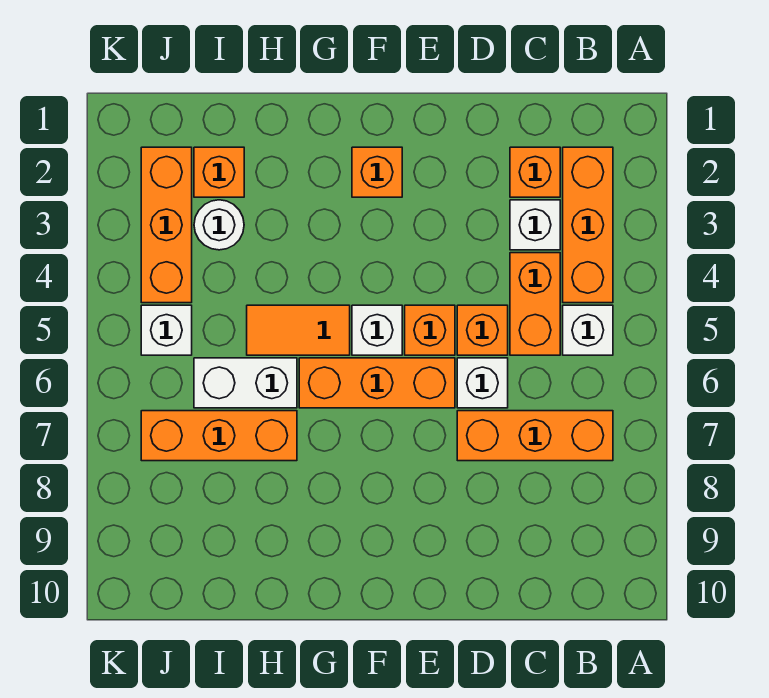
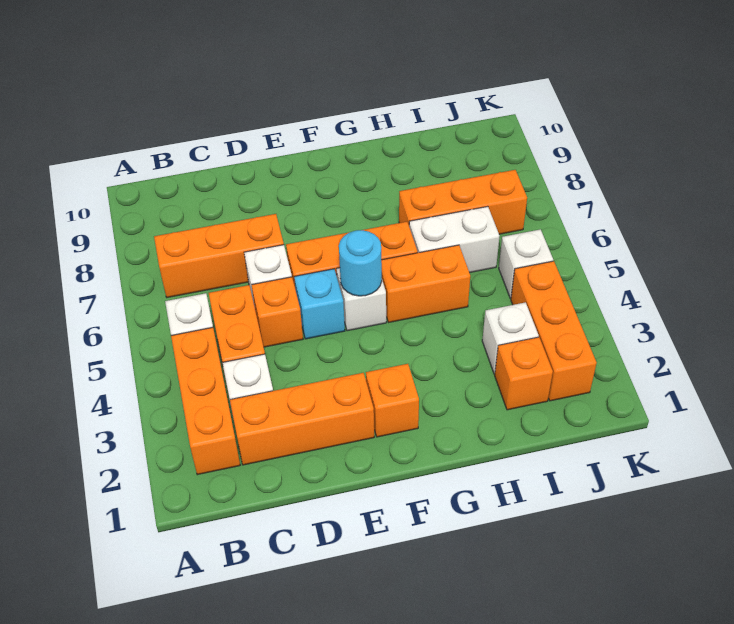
orange brick C2 level 1 -> orange brick C2:E2 level 1
orange brick E5 level 1 -> cyan brick E5 level 1
none -> cyan round brick F5 level 2
orange tile G5:H5 level 1 -> orange brick G5:H5 level 1
white round brick I3 level 1 -> white brick I3 level 1

